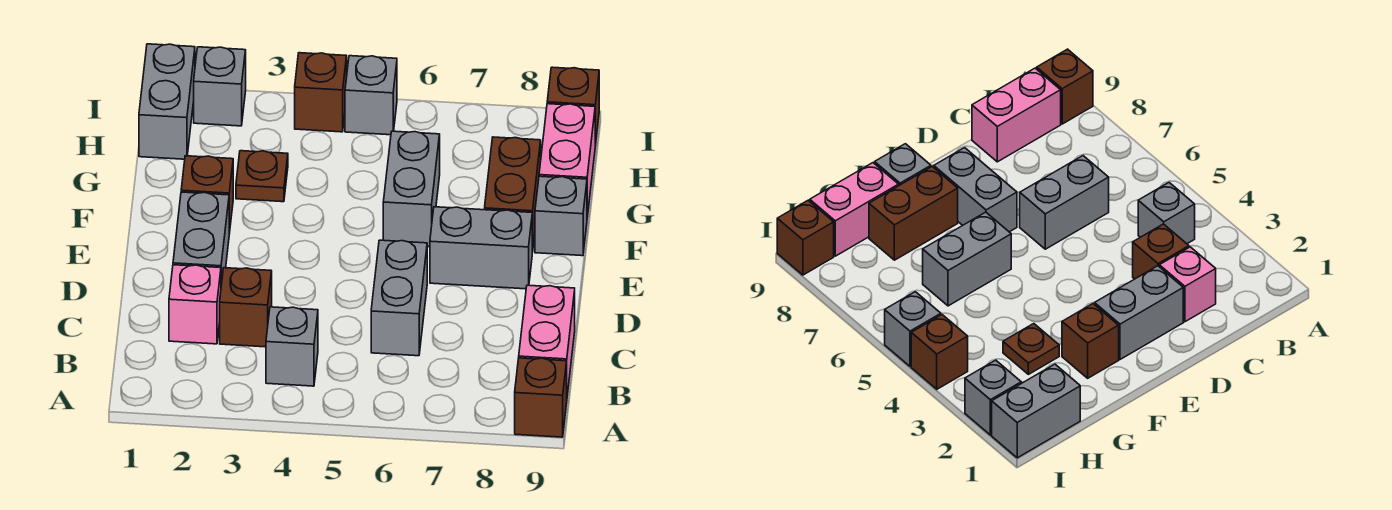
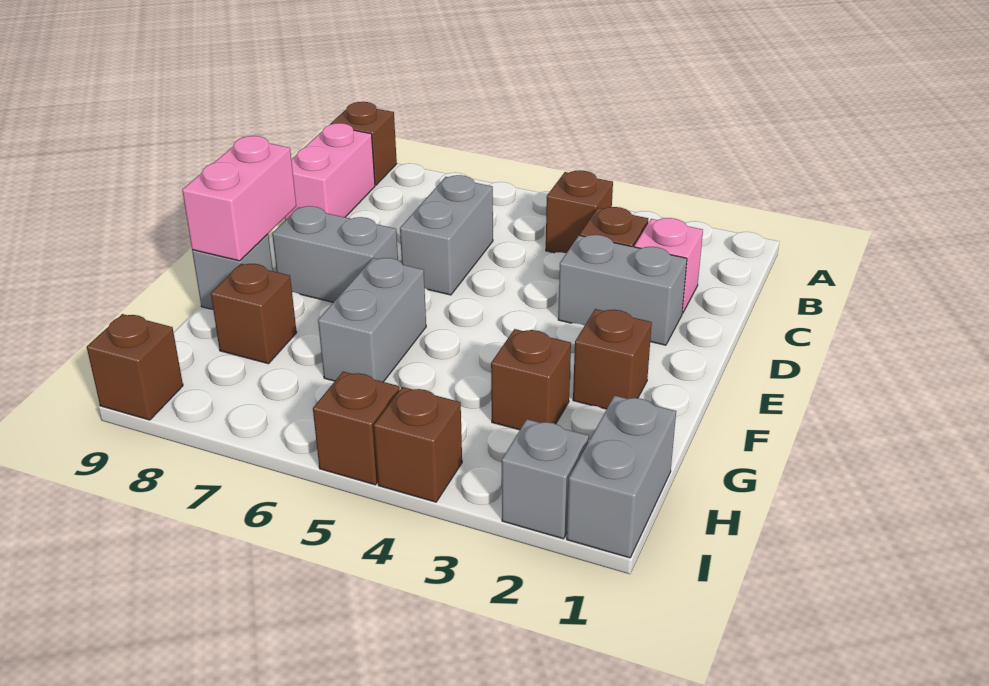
grey brick B4 level 1 -> brown brick B4 level 1
grey brick D2:E2 level 1 -> grey brick D2:D3 level 1
brown brick F8:G8 level 1 -> brown brick G8 level 1
brown plate G3 level 1 -> brown brick G3 level 1
pink brick G9:H9 level 1 -> pink brick E9:F9 level 2
grey brick I5 level 1 -> brown brick I5 level 1

